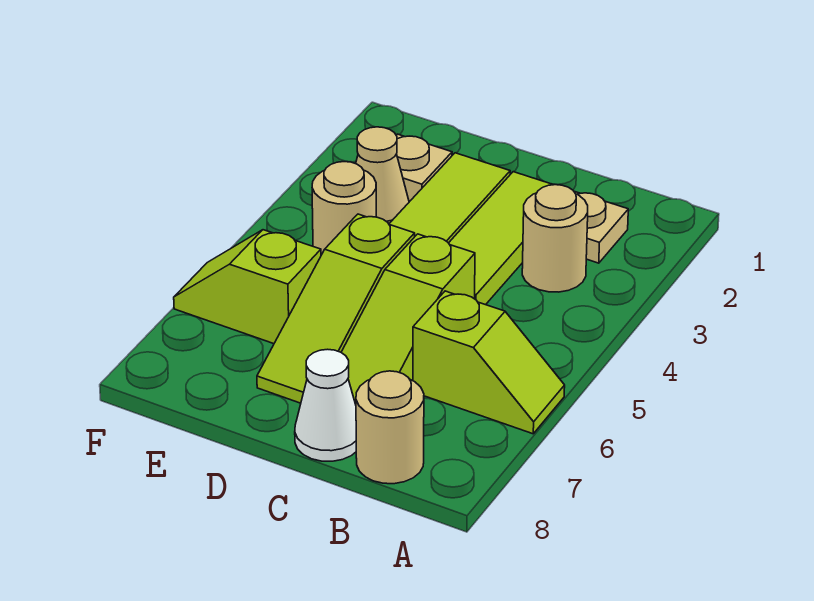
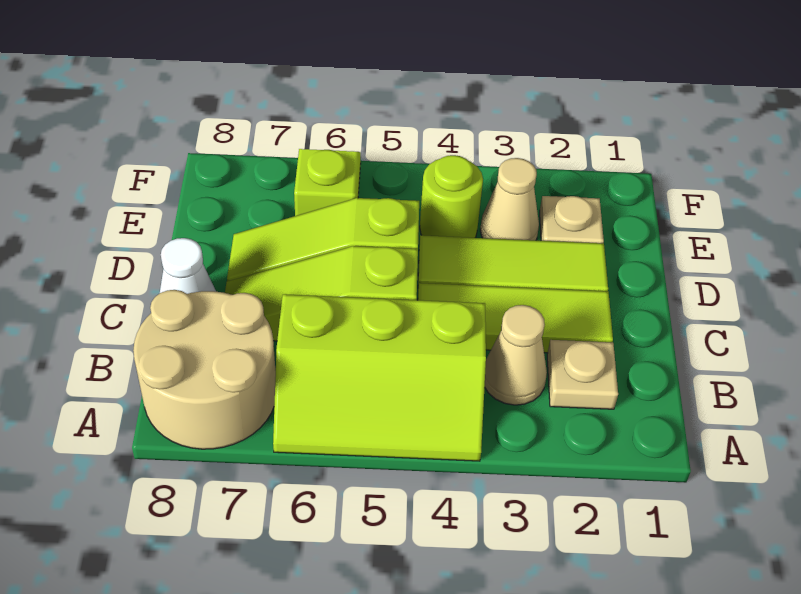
lime slope A6:B6 level 1 top B -> lime slope A4:B6 level 1 top B
tan round brick B3 level 1 -> tan cone B3 level 1
tan round brick B8 level 1 -> tan round brick A7:B8 level 1
tan round brick E4 level 1 -> lime round brick E4 level 1

